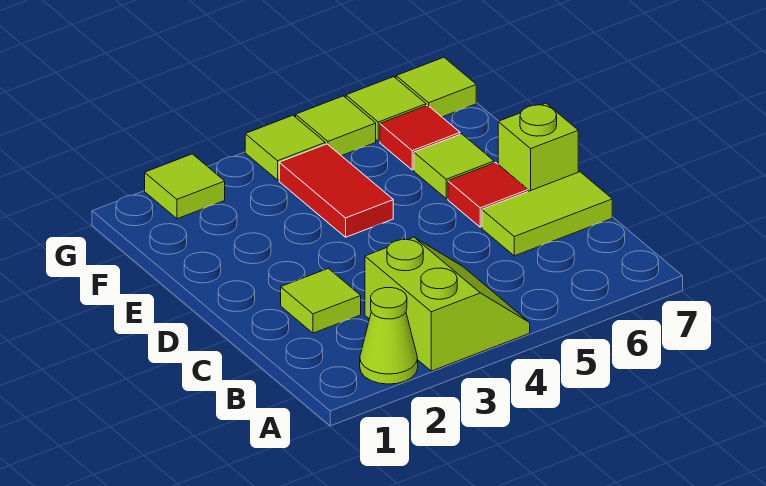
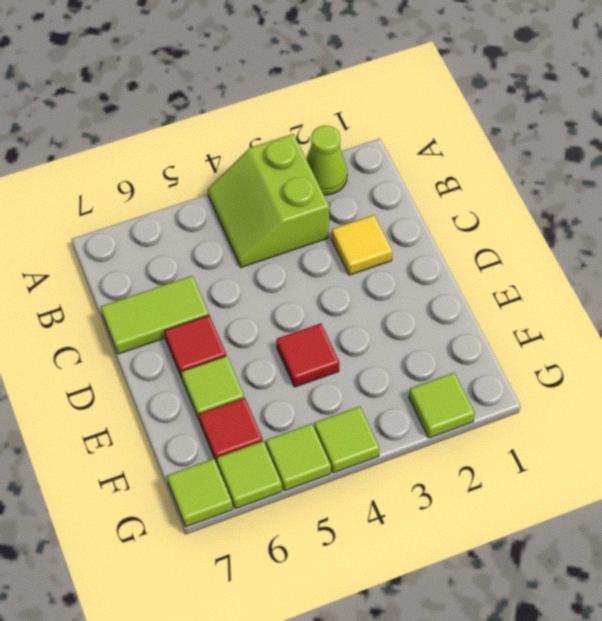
lime tile C2 level 1 -> yellow tile C2 level 1
lime brick D7 level 1 -> none
red tile E4:F4 level 1 -> red tile E4 level 1

